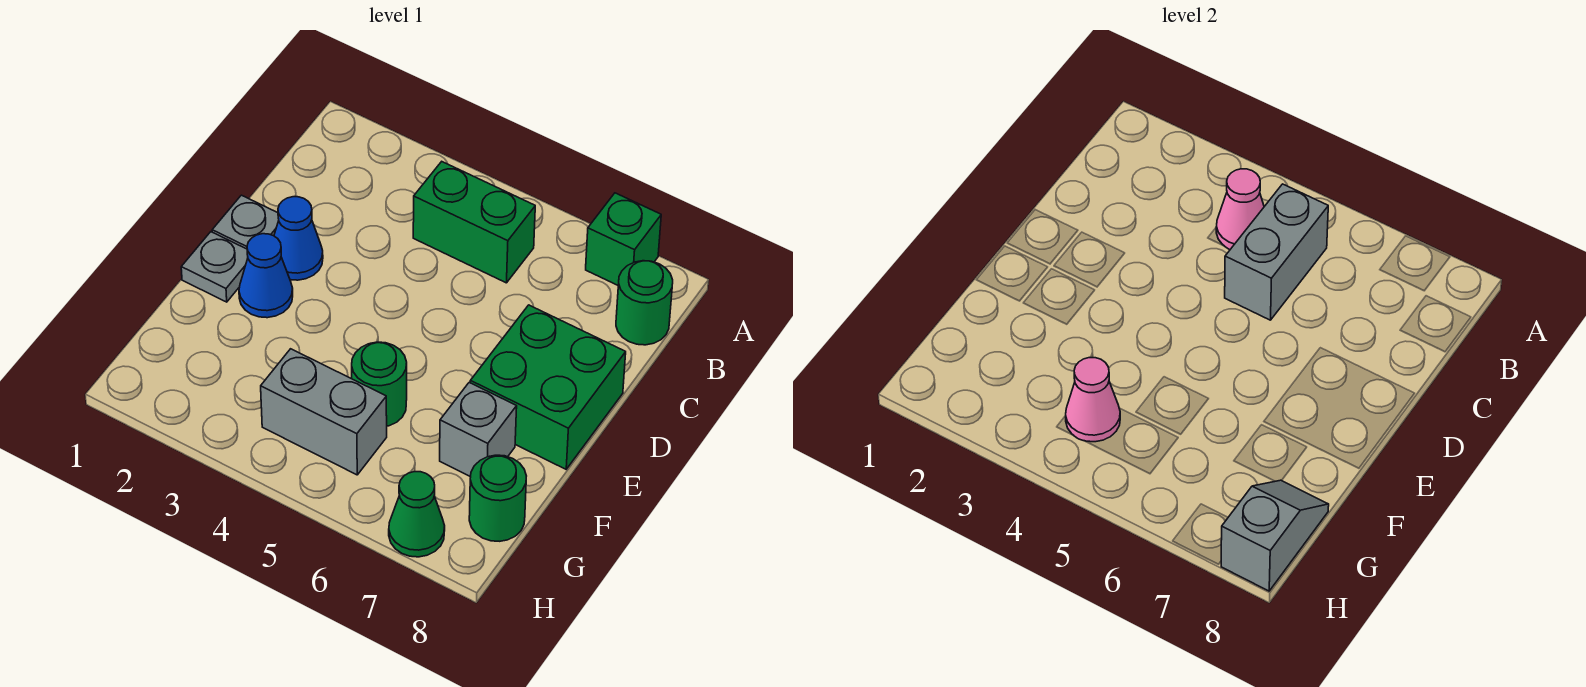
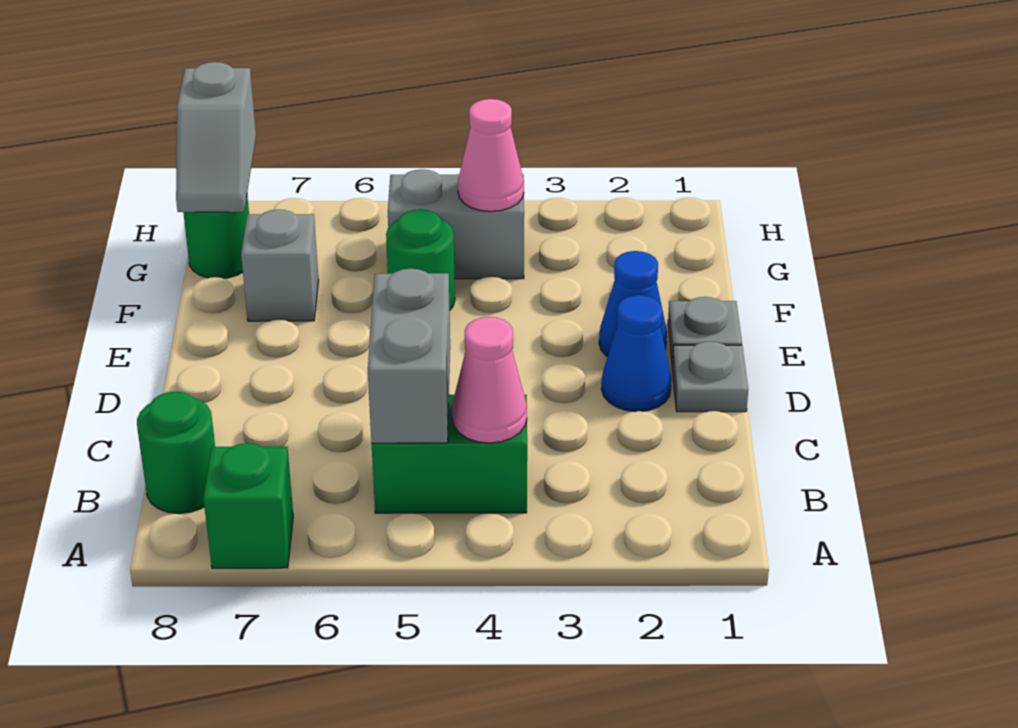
green brick D7:E8 level 1 -> none
green cone H7 level 1 -> none

